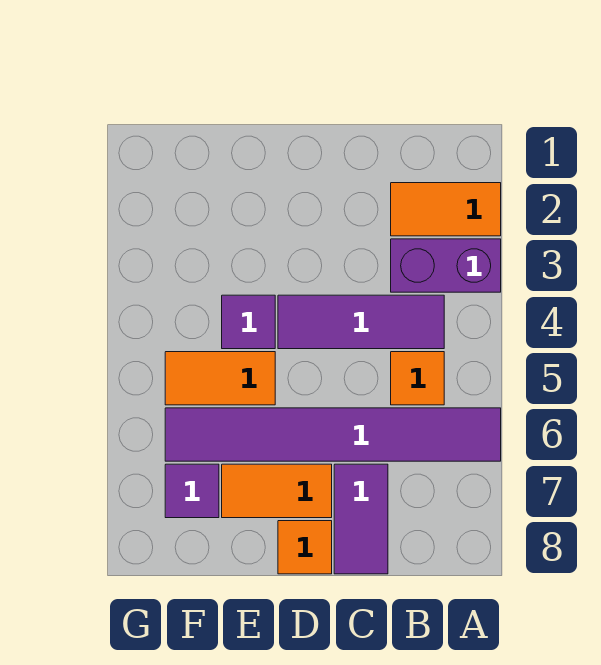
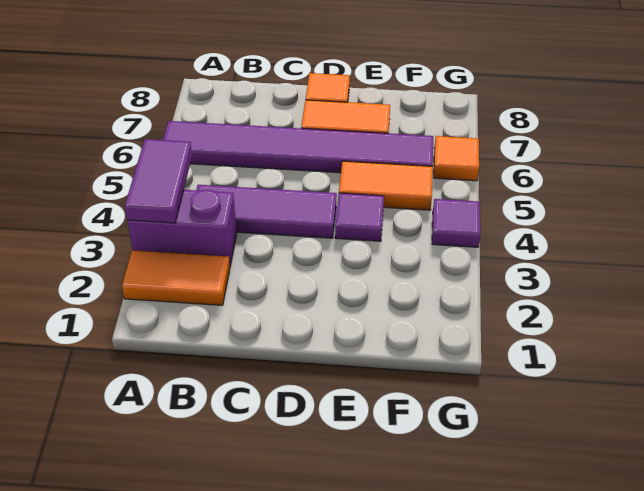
orange tile B5 level 1 -> orange tile G6 level 1
purple tile C7:C8 level 1 -> purple tile A3:A4 level 2
purple tile F7 level 1 -> purple tile G4 level 1

